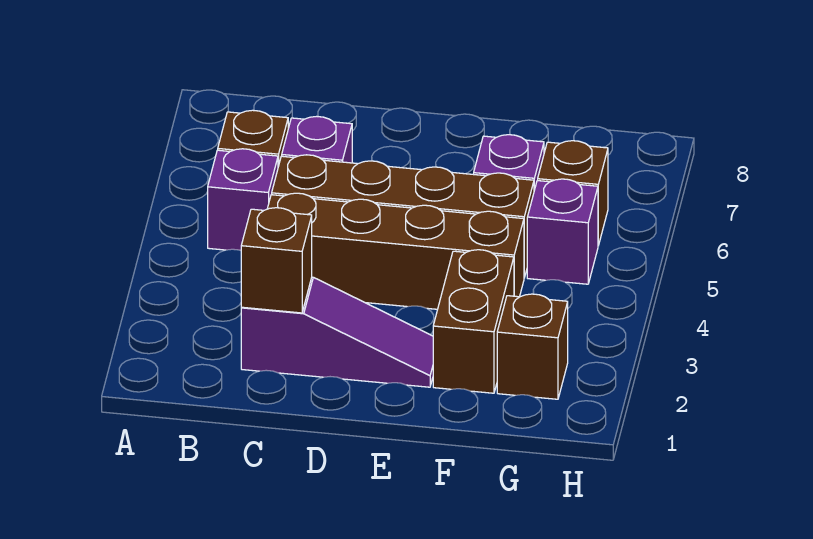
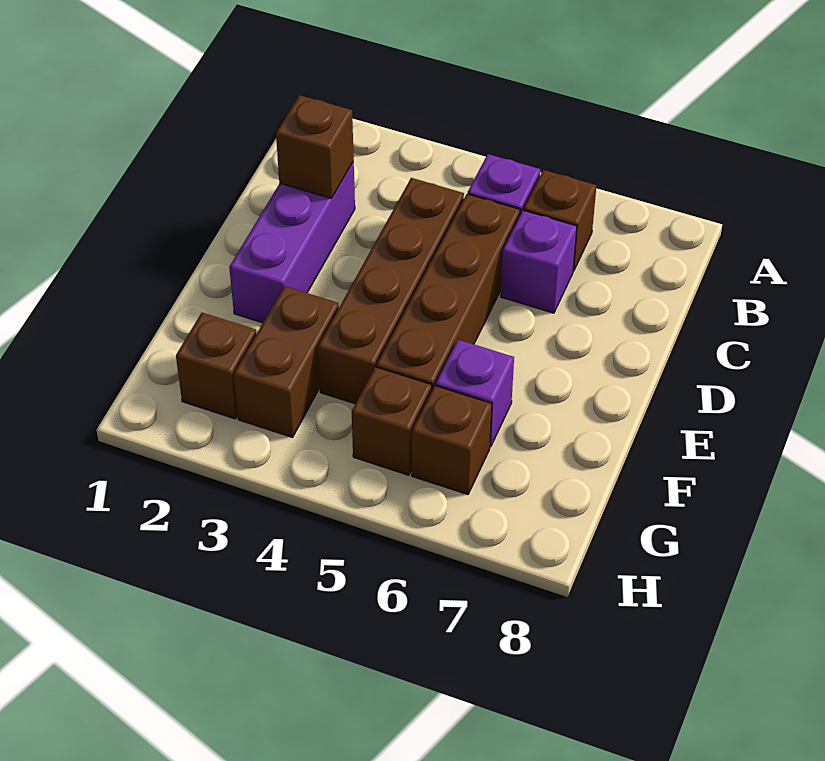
purple slope C2:E2 level 1 top C -> purple brick C2:E2 level 1
brown brick F2:F3 level 1 -> brown brick F3:G3 level 1
purple brick G5 level 1 -> brown brick G5 level 1

